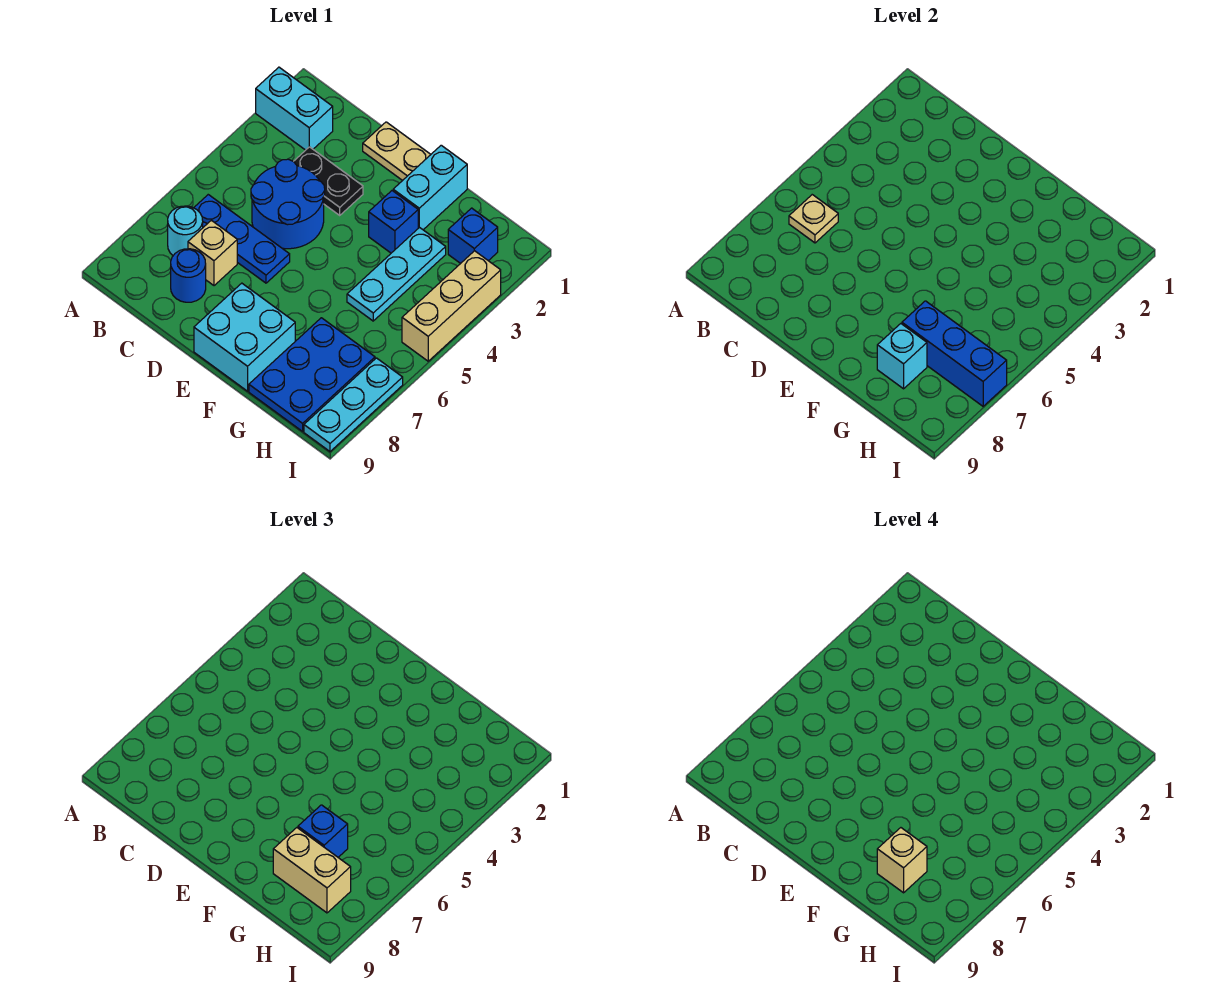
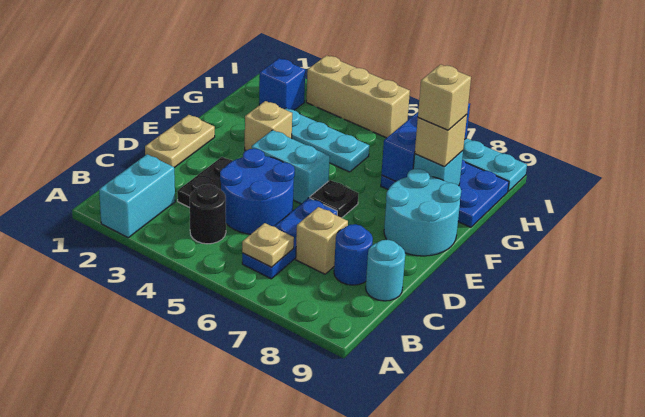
none -> black round brick B4 level 1
cyan round brick B7 level 1 -> cyan round brick C9 level 1
none -> black plate E6 level 1
cyan brick E8:F9 level 1 -> cyan round brick E8:F9 level 1
cyan brick F1:F2 level 1 -> cyan brick E4:E5 level 1
blue brick F3 level 1 -> tan brick F3 level 1
blue brick G7 level 3 -> none
tan brick G8:H8 level 3 -> tan brick G8 level 3

